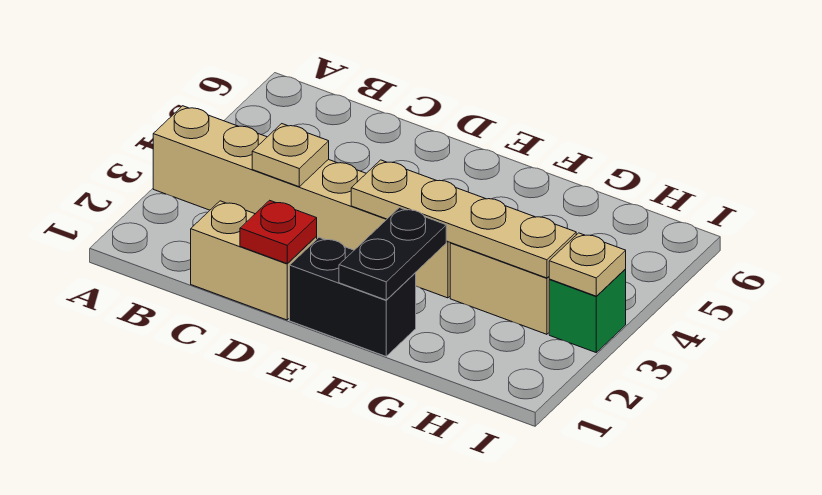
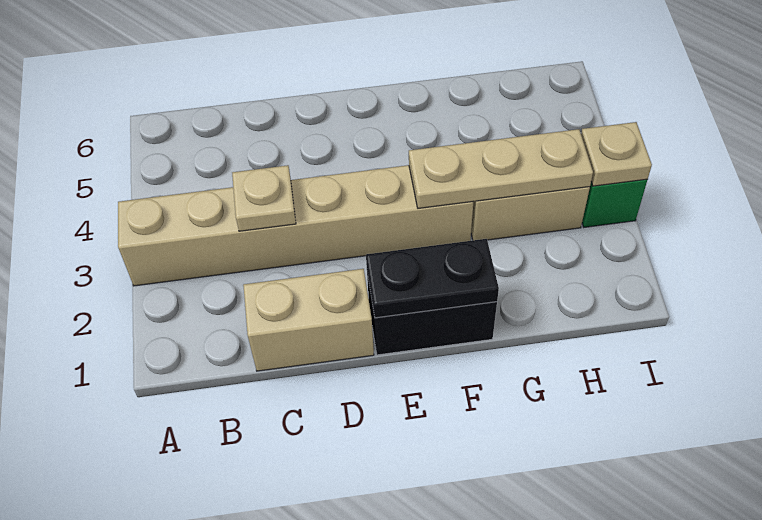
red plate D1 level 2 -> none
tan plate E3:H3 level 2 -> tan plate F3:H3 level 2
black plate F1:F2 level 2 -> black plate E1:F1 level 2

